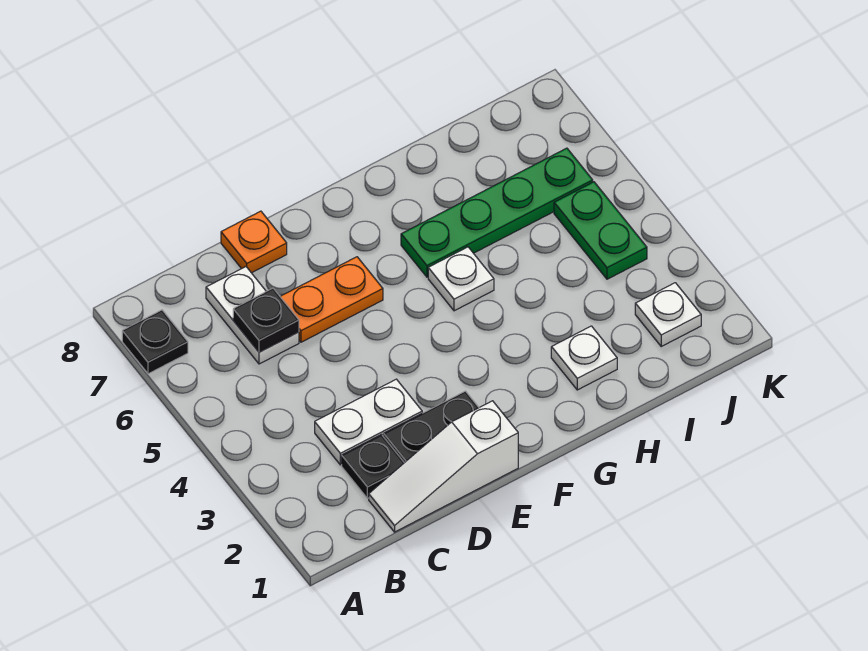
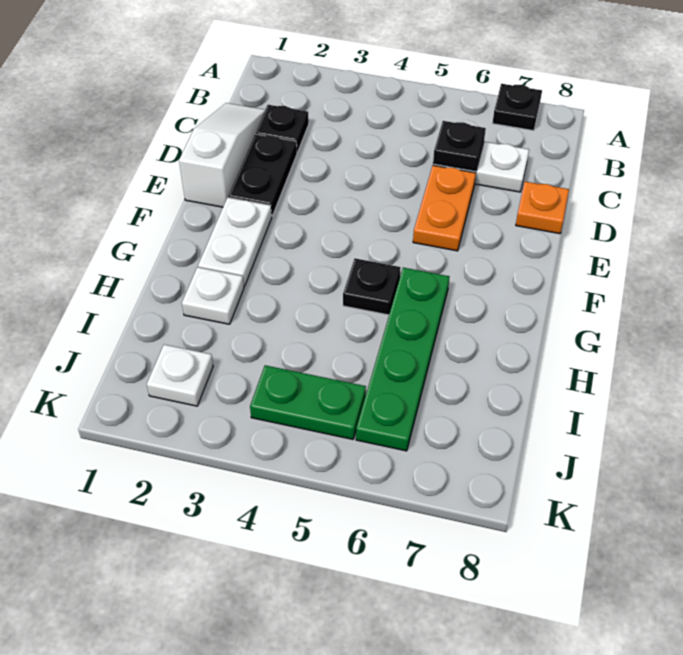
white plate C3:D3 level 1 -> white plate F2:G2 level 1
white plate G5 level 1 -> black plate G5 level 1

